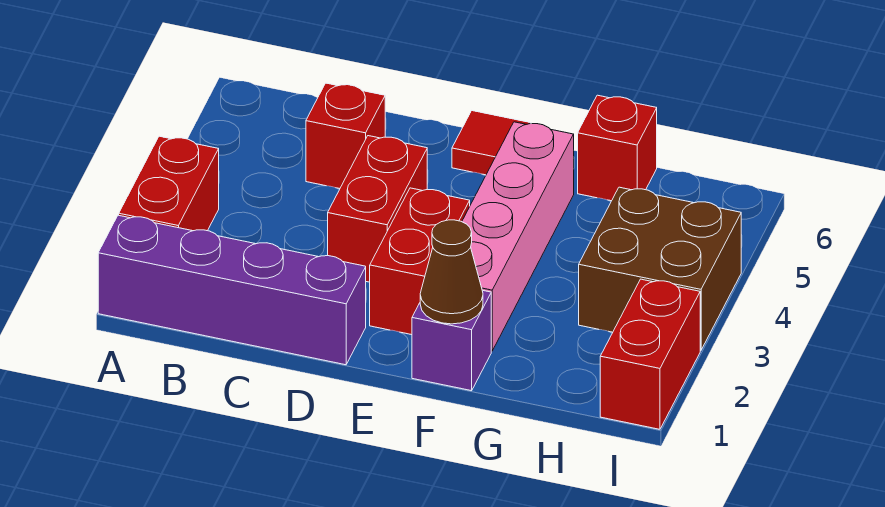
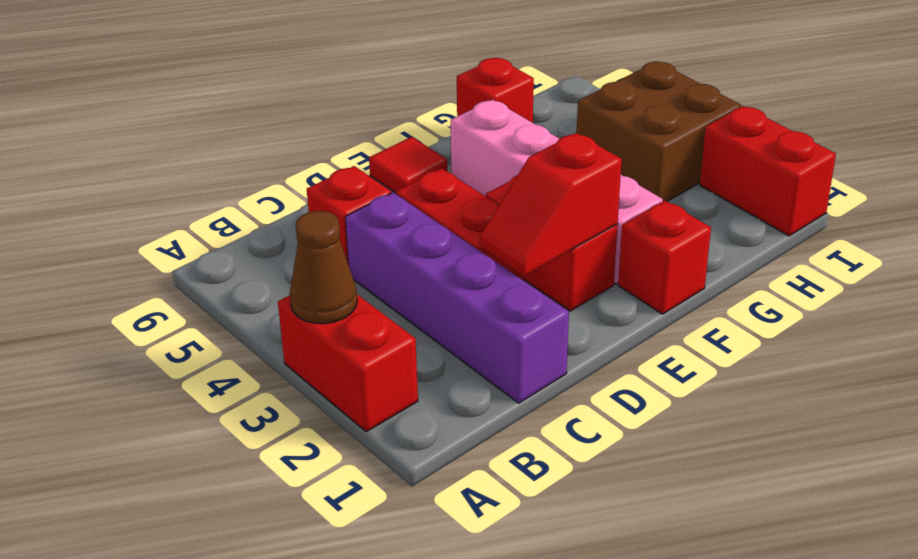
purple brick A1:D1 level 1 -> purple brick C1:C4 level 1
none -> red slope D2:E2 level 2 top E
purple brick F1 level 1 -> red brick F1 level 1
brown cone F1 level 2 -> brown cone A3 level 2

